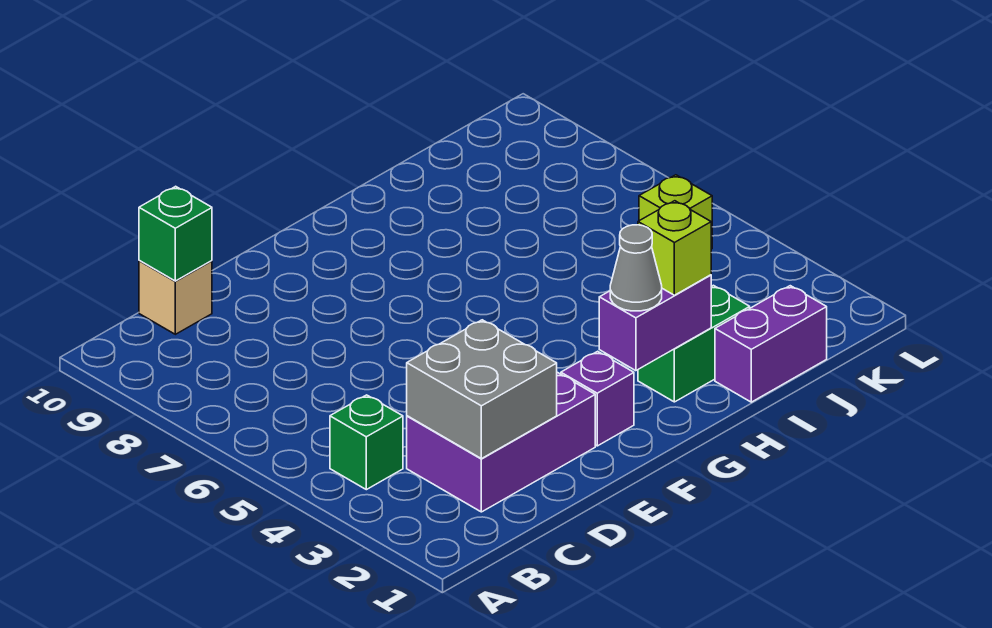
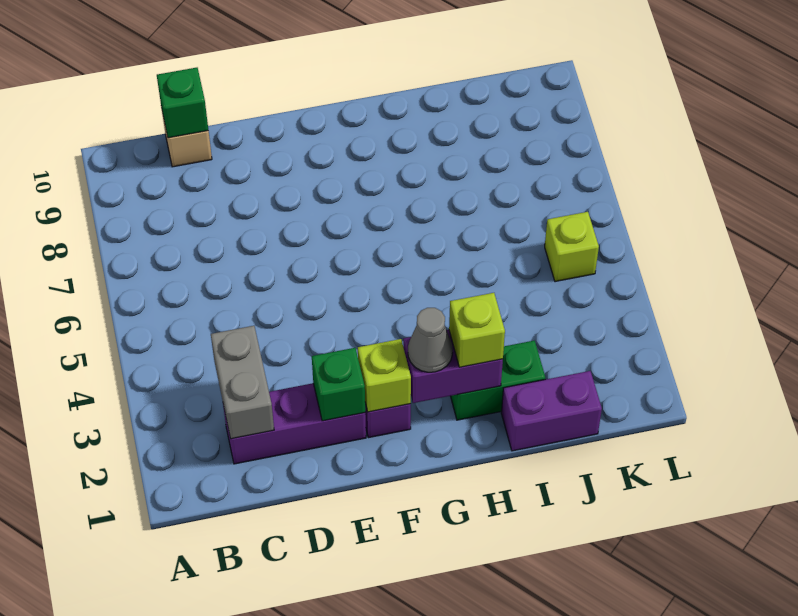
green brick B4 level 1 -> green brick E2 level 2
purple brick C2:E3 level 1 -> purple brick C2:E2 level 1
grey brick C2:D3 level 2 -> grey brick C2:C3 level 2
none -> lime brick F2 level 2

